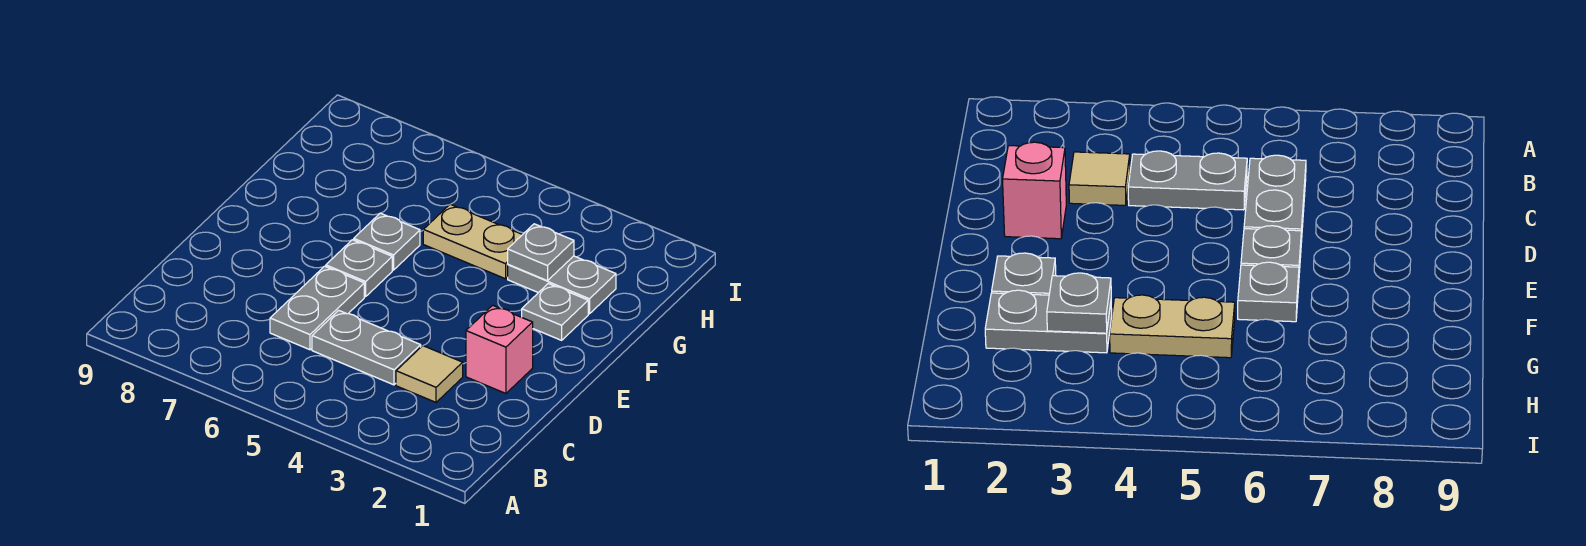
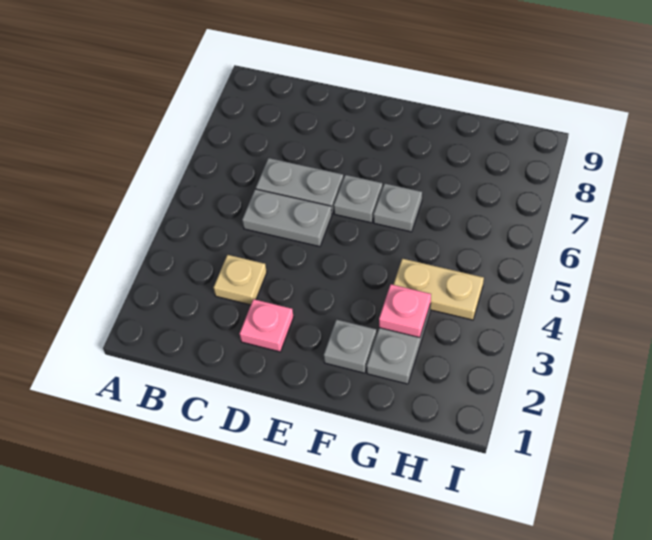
tan tile C3 level 1 -> tan plate C3 level 1
grey plate C4:C5 level 1 -> grey plate C5:D5 level 1
pink brick D2 level 1 -> pink plate D2 level 1
grey plate G3 level 2 -> pink plate G3 level 2
tan plate G4:G5 level 1 -> tan plate G4:H4 level 1

